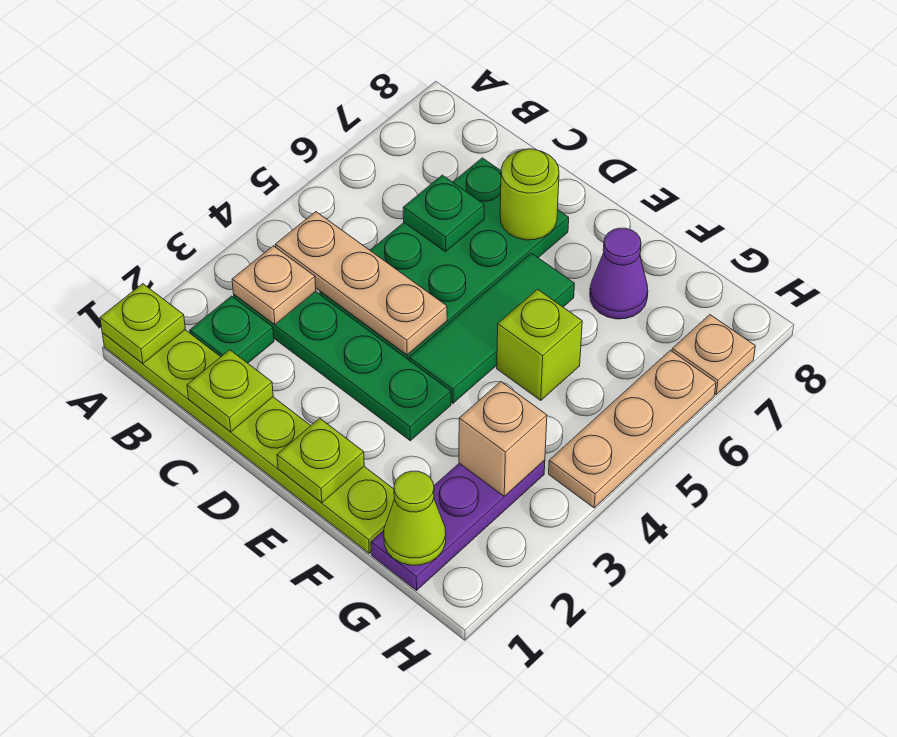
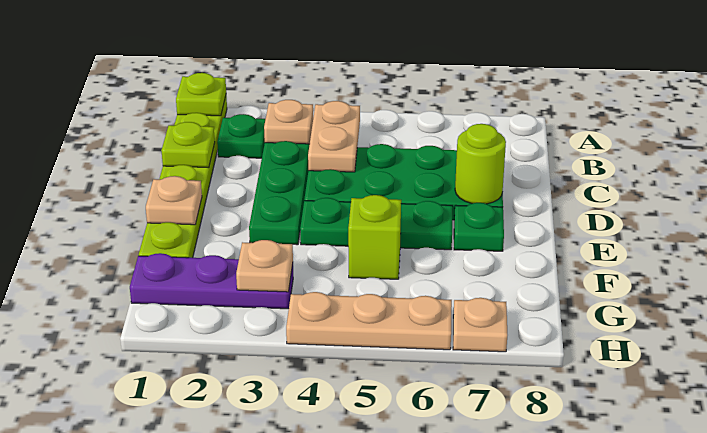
tan plate B4:D4 level 2 -> tan plate B4:C4 level 2
green plate C6 level 2 -> green plate E7 level 1
lime plate E1 level 2 -> tan plate E1 level 2
green tile E4:E6 level 1 -> green plate E4:E6 level 1
purple cone F7 level 1 -> none
lime cone G1 level 2 -> none
tan brick G3 level 2 -> tan plate G3 level 2

